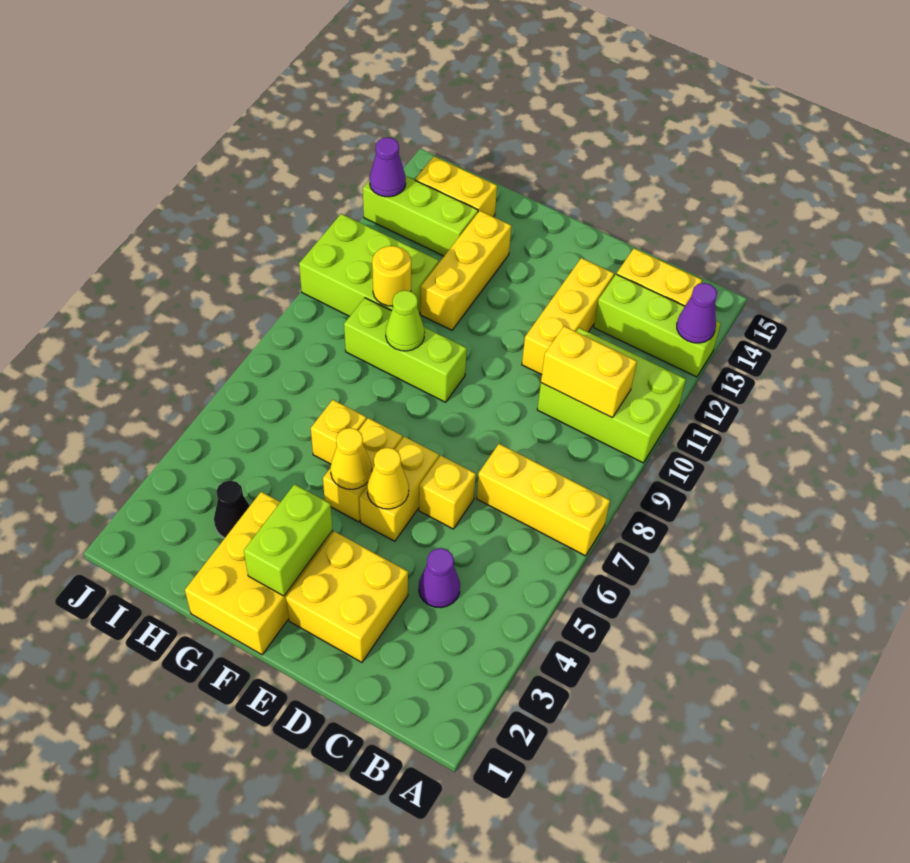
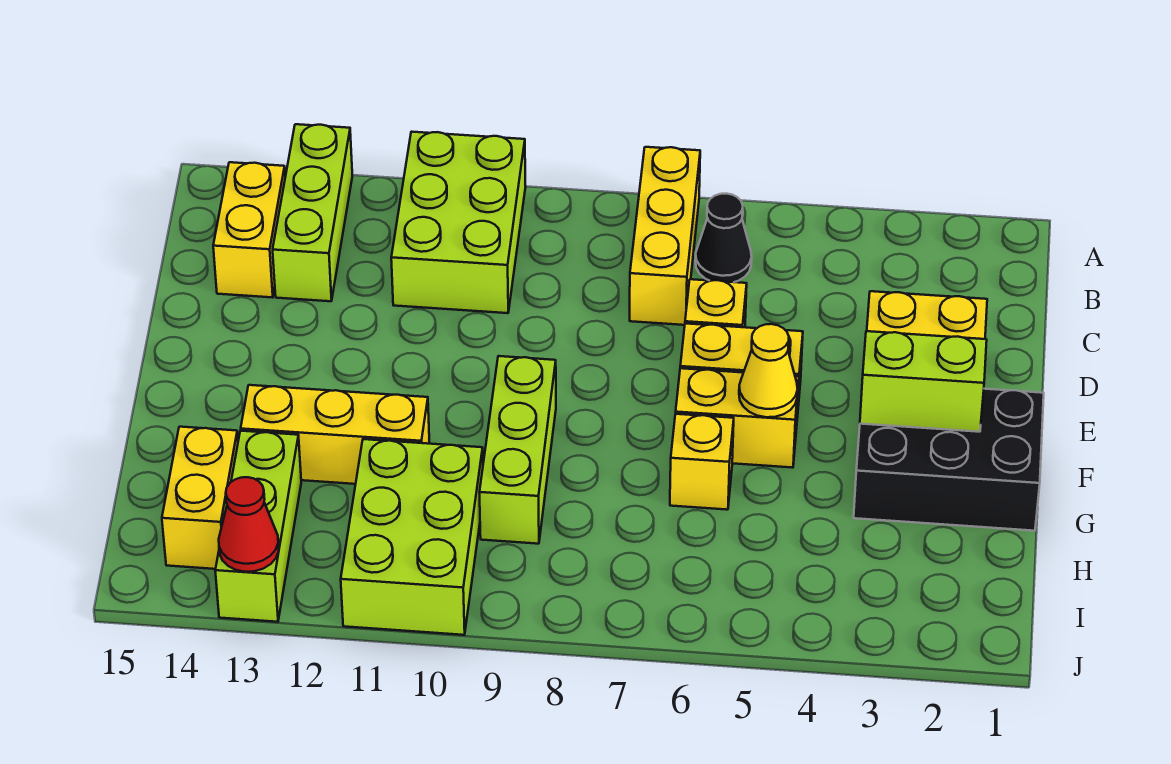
purple cone A13 level 2 -> none
yellow brick B10:C10 level 2 -> none
purple cone C4 level 1 -> none
yellow brick D11:D13 level 1 -> none
yellow cone E5 level 2 -> none
yellow brick F1:G3 level 1 -> black brick F1:G3 level 1
lime cone G9 level 2 -> none
black cone H3 level 1 -> black cone B6 level 1
yellow round brick H10 level 2 -> none
purple cone J13 level 2 -> red cone J13 level 2

